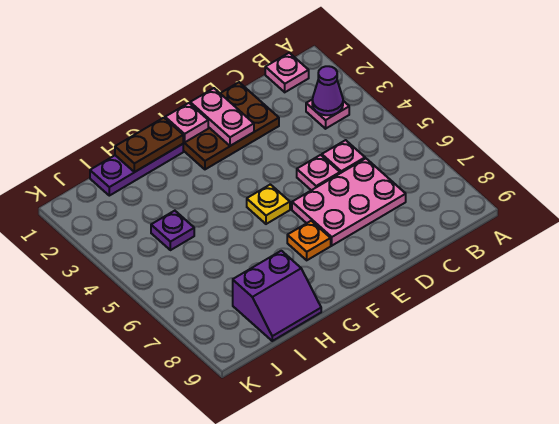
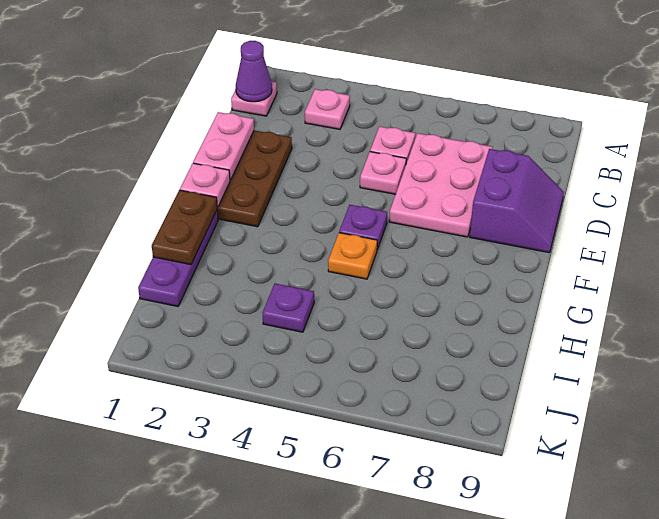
purple cone B3 level 2 -> purple cone B1 level 2
pink plate E1:E2 level 2 -> pink plate D1:E1 level 2
yellow plate F5 level 1 -> purple plate F5 level 1
orange plate F7 level 1 -> orange plate G5 level 1
purple slope H8:I9 level 1 top 8 -> purple slope D8:E9 level 1 top 8

